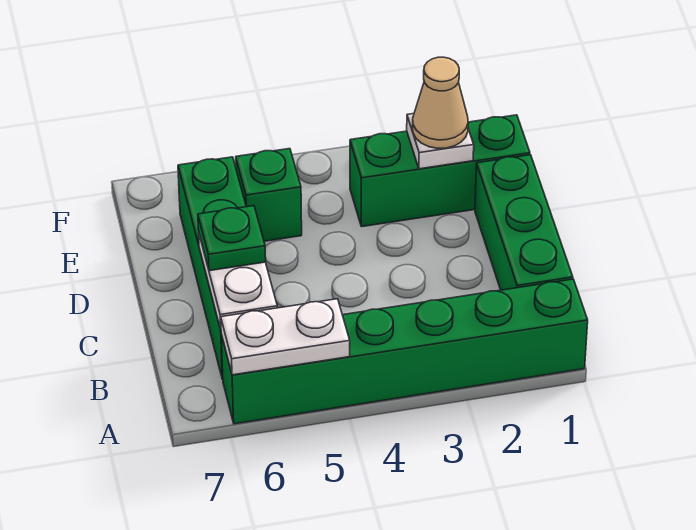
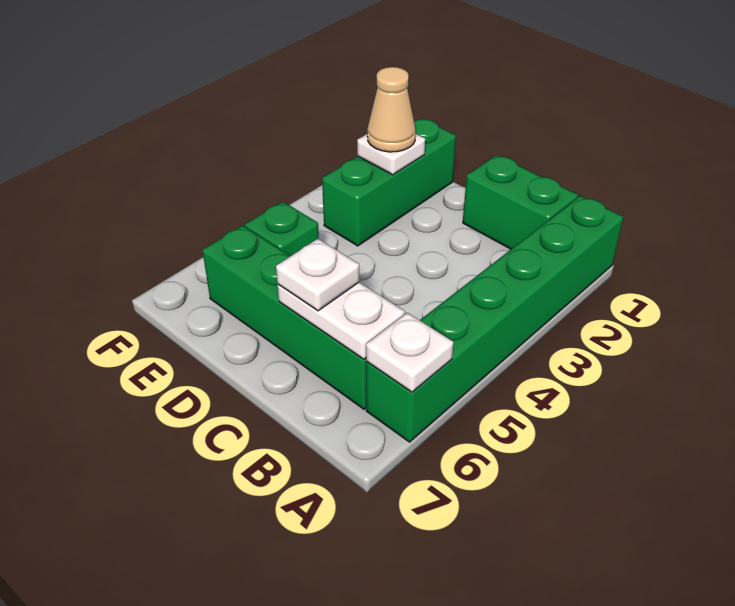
white plate A5:A6 level 2 -> white plate A6 level 2
green brick B1:D1 level 1 -> green brick B1:C1 level 1
green plate C6 level 3 -> white plate C6 level 3

